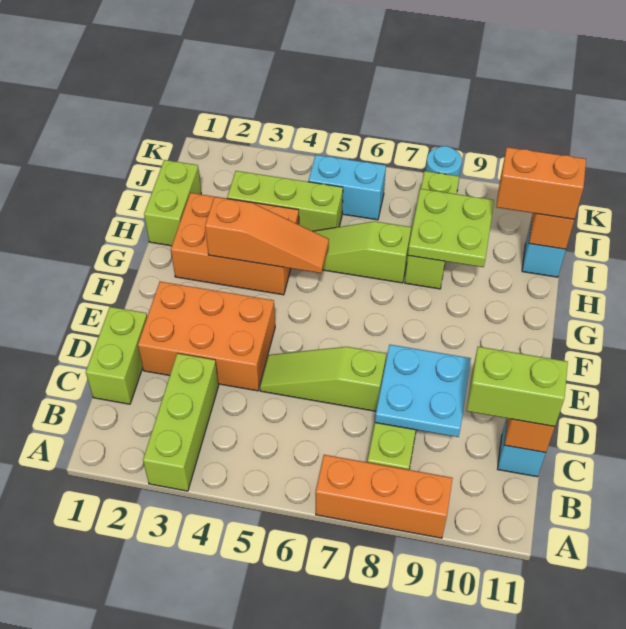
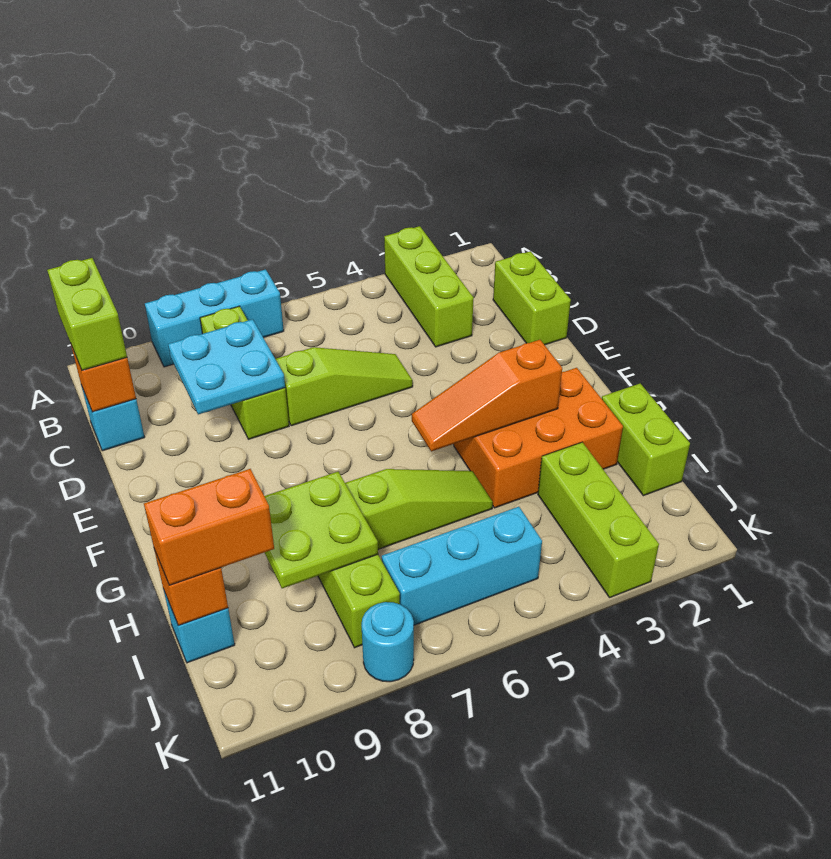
orange brick A7:A9 level 1 -> cyan brick A7:A9 level 1
lime brick C10:C11 level 3 -> lime brick B11:C11 level 3
orange brick D2:E4 level 1 -> none
lime brick I3:I5 level 1 -> lime brick I3:K3 level 1
cyan brick J5:J6 level 1 -> cyan brick J5:J7 level 1

